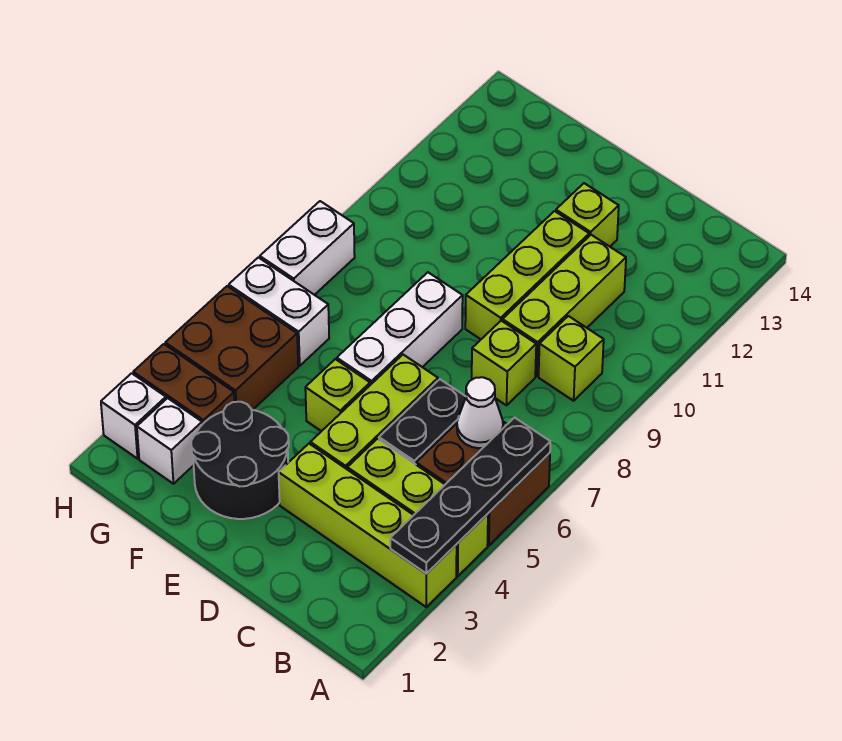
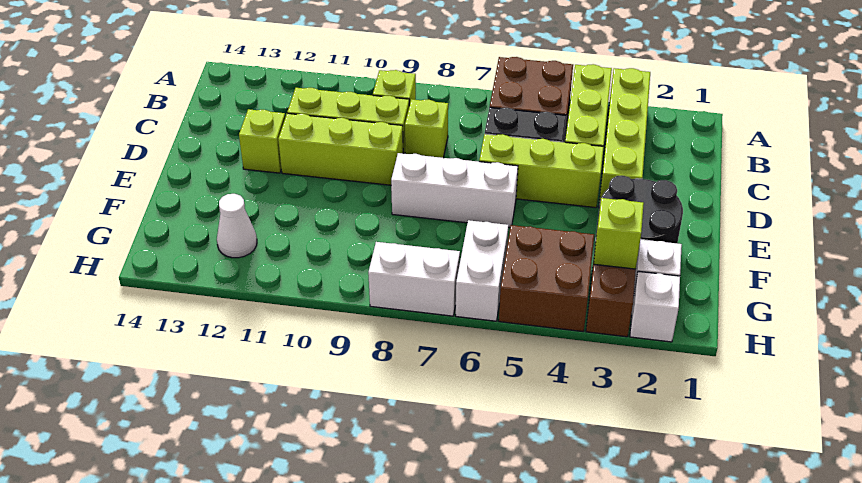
black plate A3:A6 level 2 -> none
white cone B6 level 2 -> white cone G12 level 1
lime brick E5 level 1 -> lime brick G3 level 2

